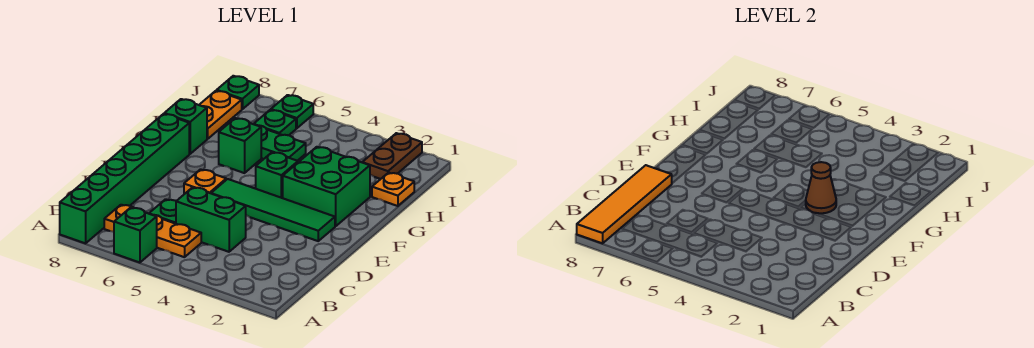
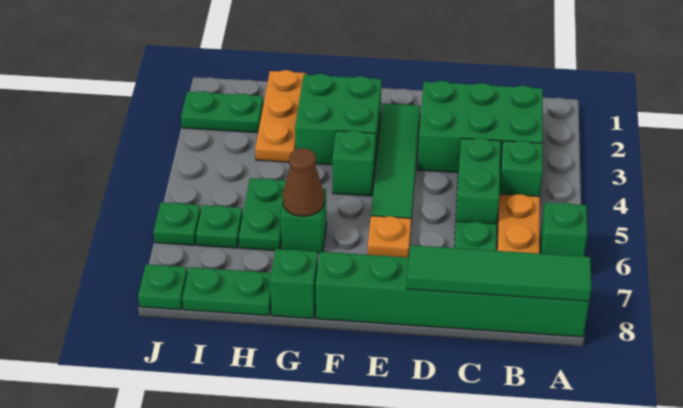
orange tile A8:D8 level 2 -> green tile A8:D8 level 2
none -> green brick B2:D3 level 1
none -> green brick B4 level 1
brown cone F3 level 2 -> brown cone G6 level 2
orange plate H1 level 1 -> orange plate H1:H3 level 1
orange plate H8:I8 level 1 -> green plate H8:I8 level 1
brown plate I2:J2 level 1 -> green plate I2:J2 level 1

